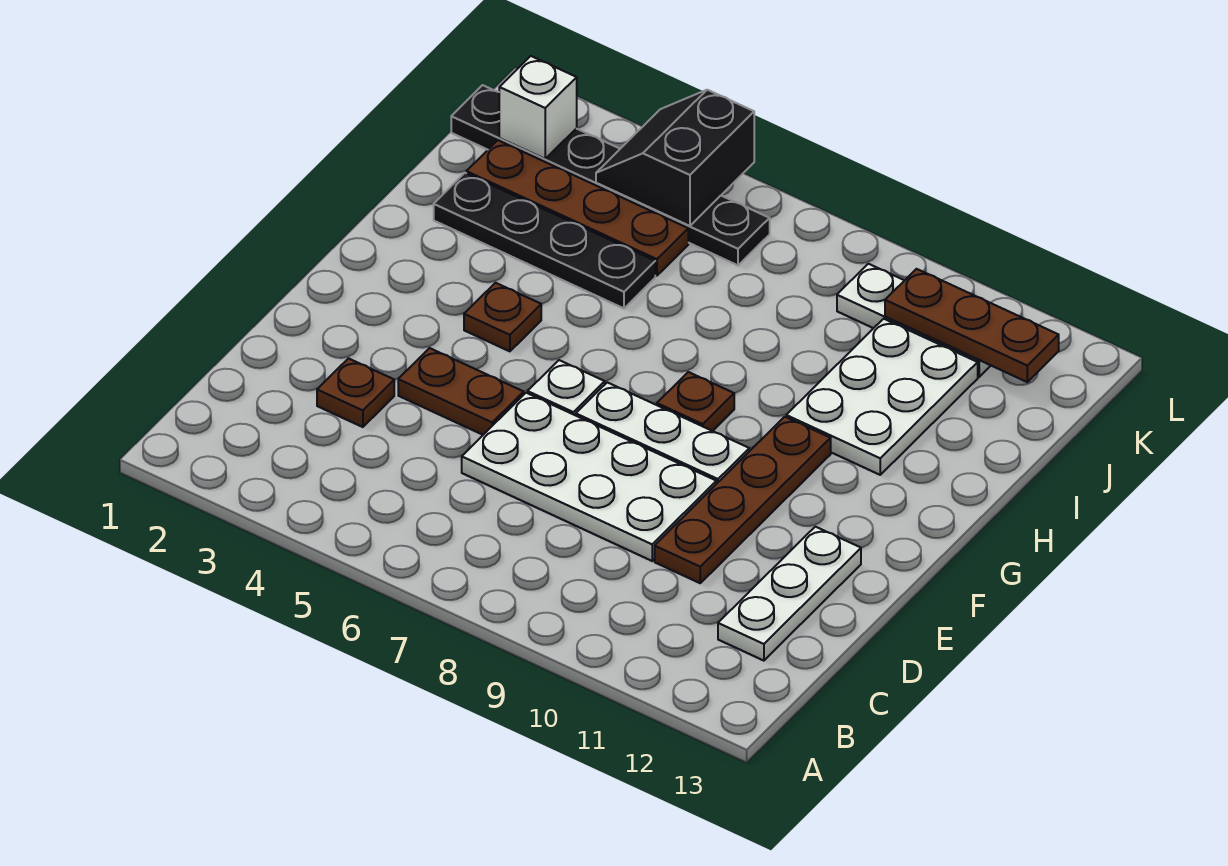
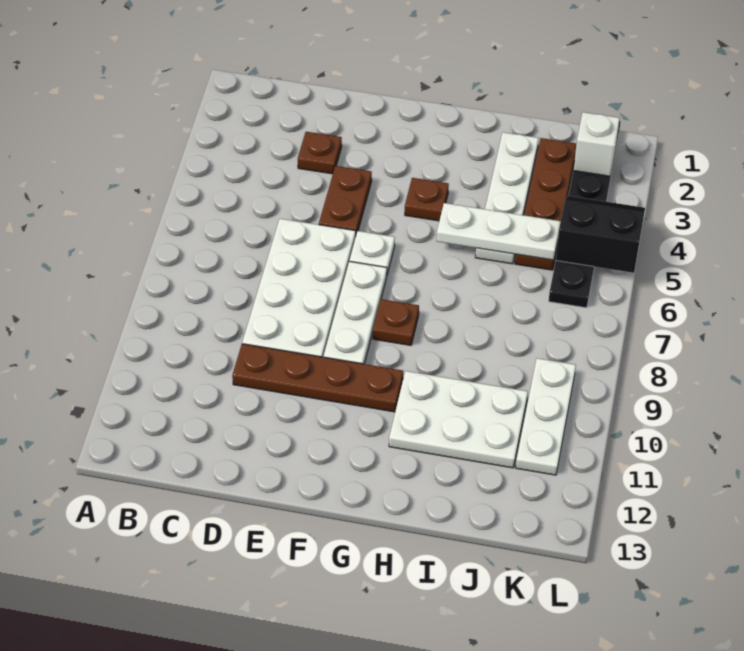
white plate C12:E12 level 1 -> white plate H5:J5 level 2
black plate I2:I5 level 1 -> white plate I2:I5 level 1
brown plate K10:K12 level 2 -> none

